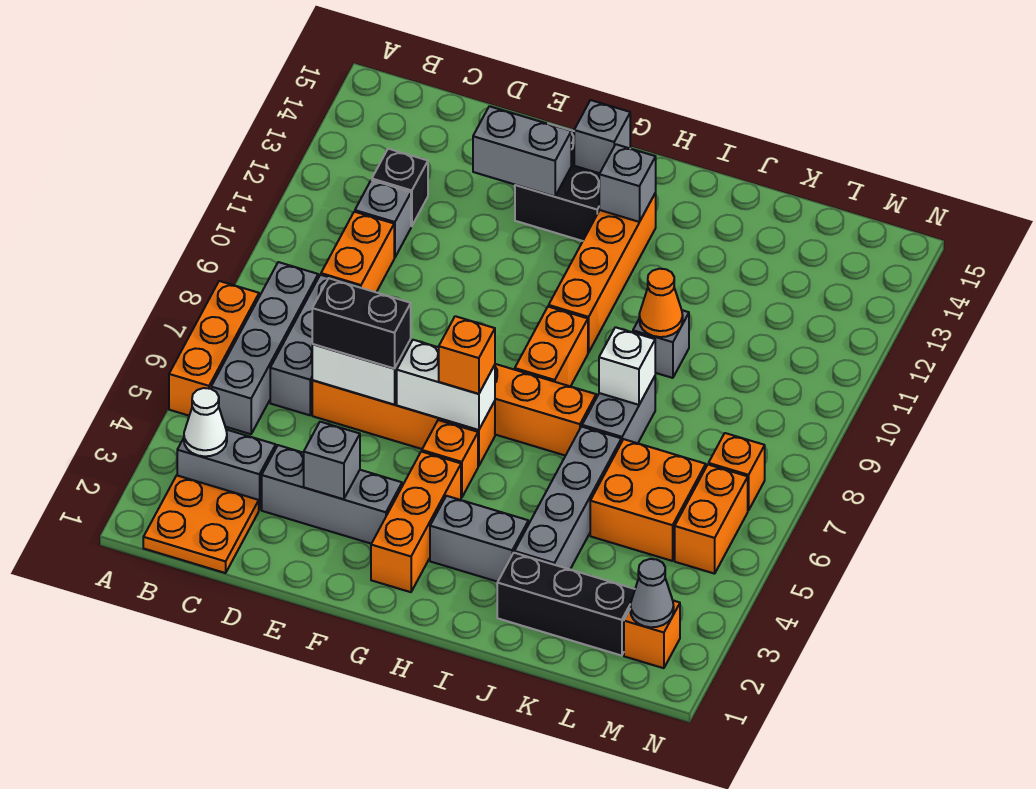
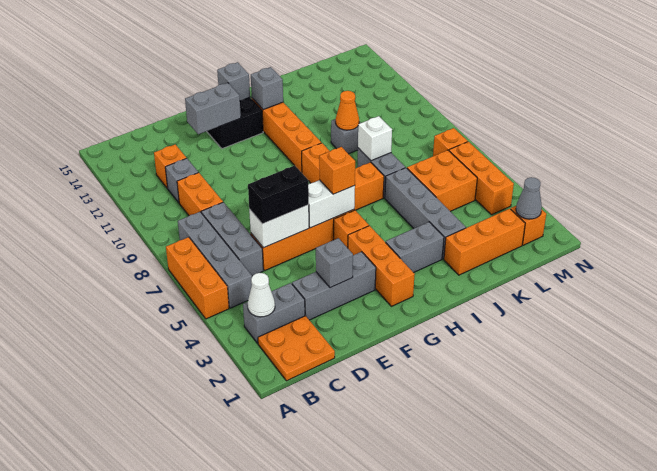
black brick C12 level 1 -> orange brick C12 level 1
black brick J2:L2 level 1 -> orange brick J2:L2 level 1
orange brick M5:M6 level 1 -> orange brick M4:M6 level 1

